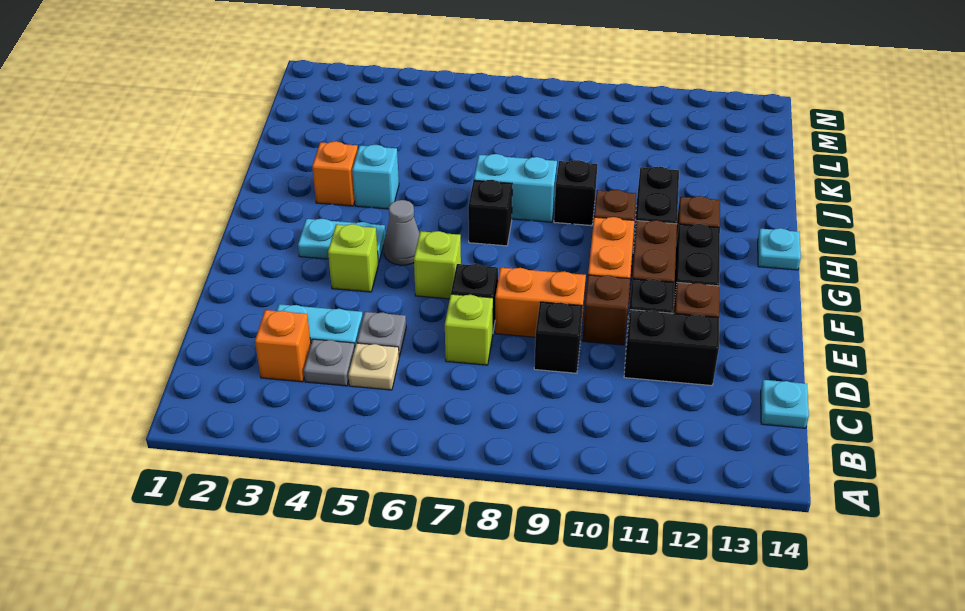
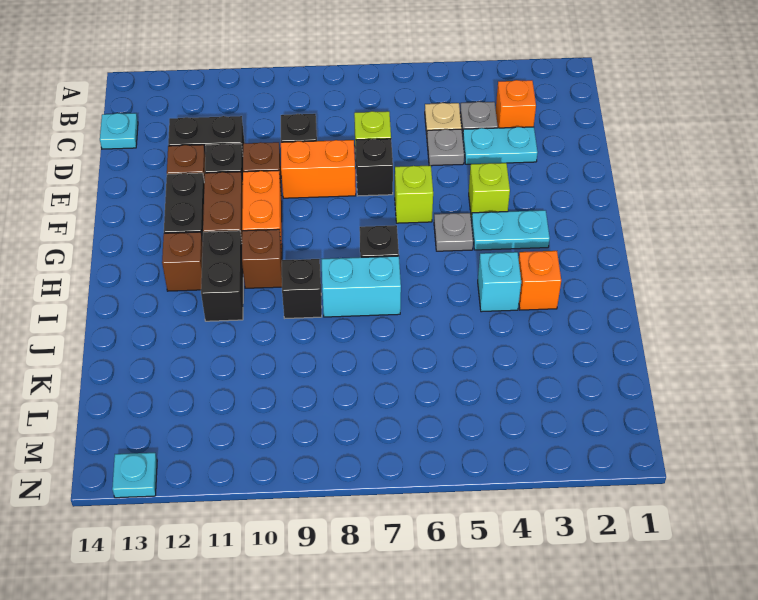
grey cone G5 level 1 -> grey plate G5 level 1
cyan plate H14 level 1 -> cyan plate N13 level 1

